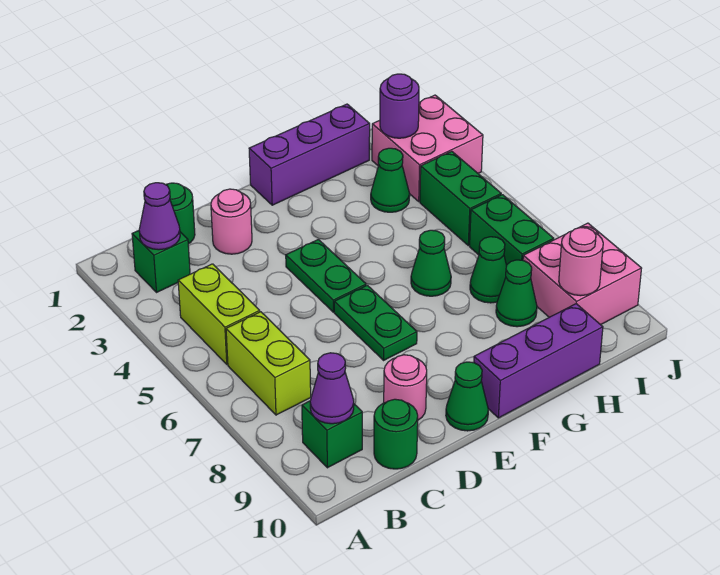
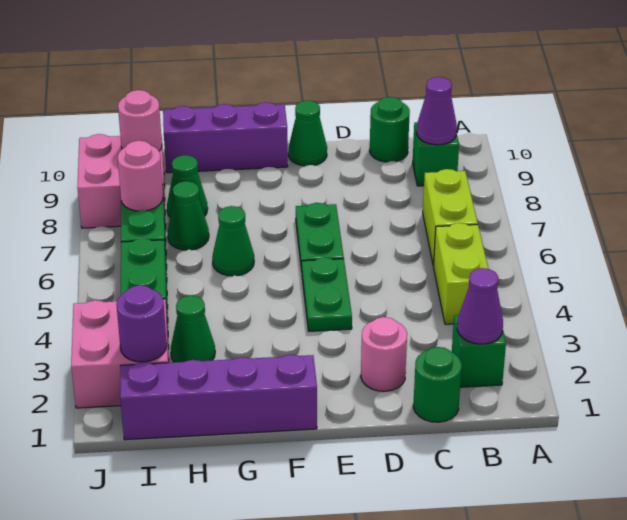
pink round brick D9 level 1 -> pink round brick I7 level 2
purple brick F1:H1 level 1 -> purple brick F1:I1 level 1

